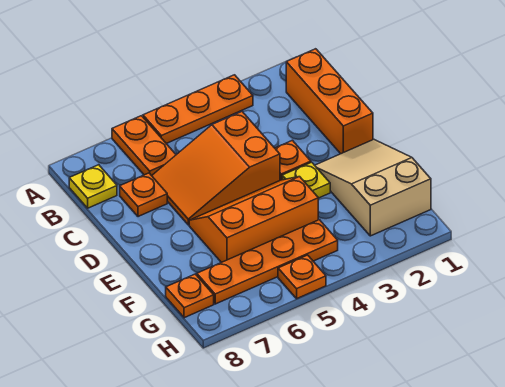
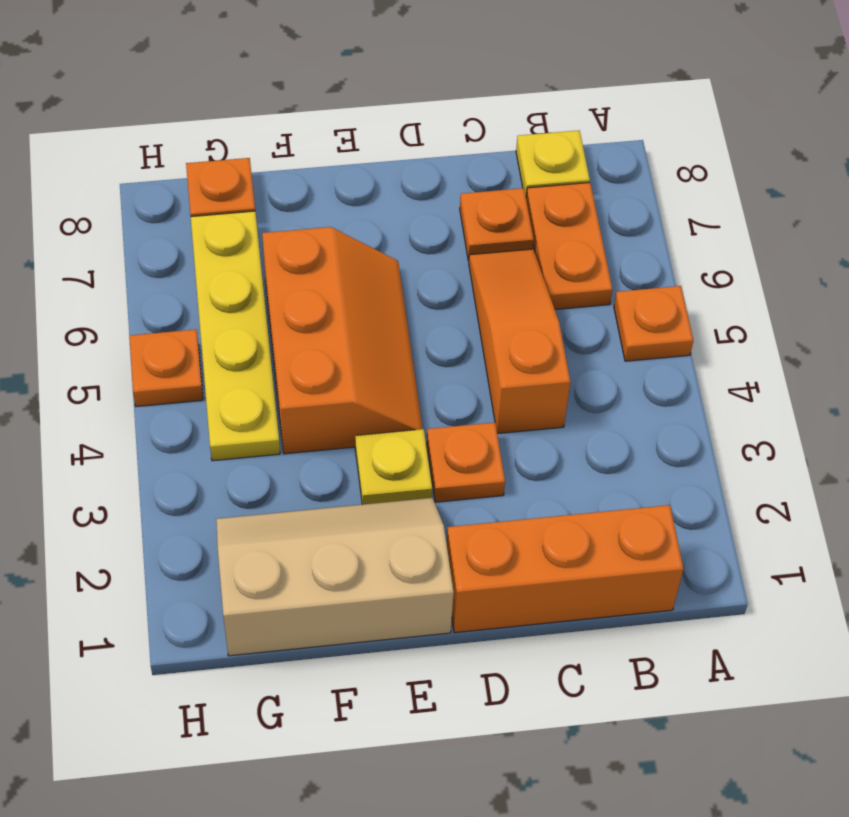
orange plate A3:A5 level 1 -> orange plate A5 level 1
orange plate A6:B6 level 1 -> orange plate B6:B7 level 1
orange slope C4:D6 level 1 top 4 -> orange slope C4:C6 level 1 top 4
tan slope E1:G2 level 1 top G -> tan slope E1:G2 level 1 top 1
orange plate G4:G7 level 1 -> yellow plate G4:G7 level 1

